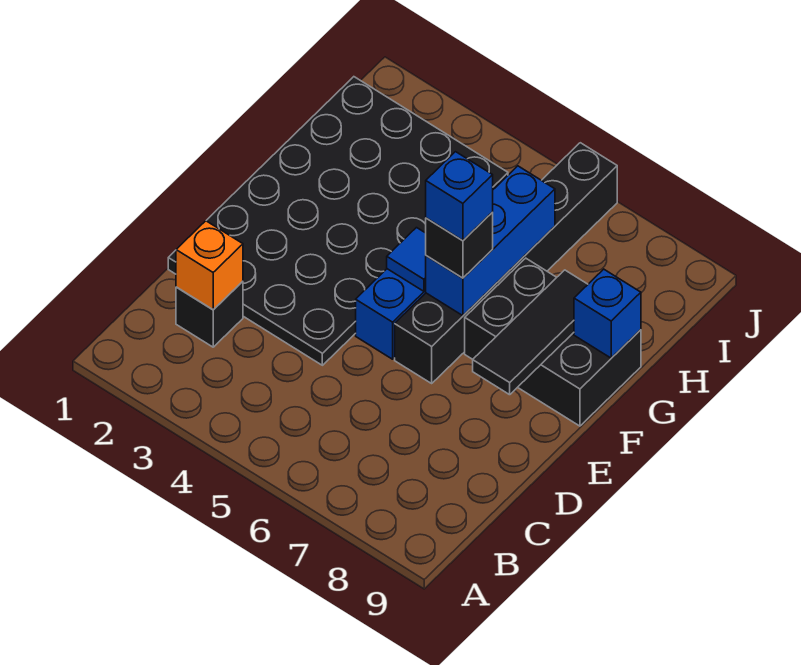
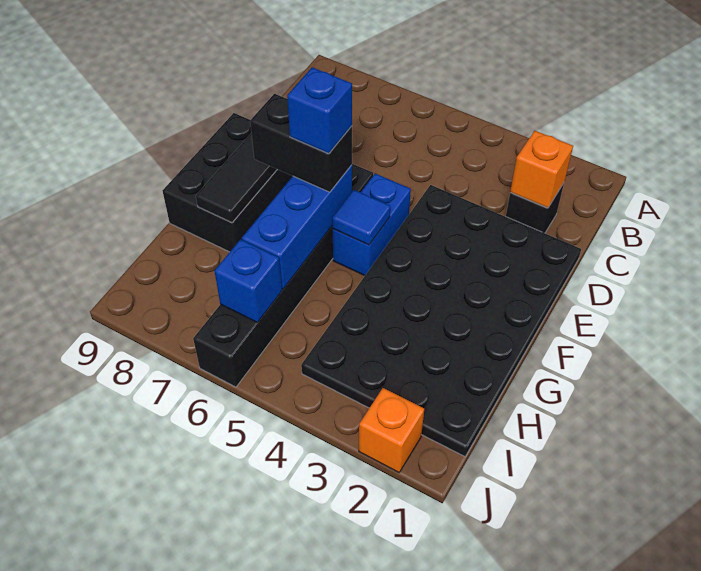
black brick F6 level 3 -> black brick F6:F7 level 3
black brick F7:G9 level 1 -> black brick E8:G9 level 1
blue brick G9 level 2 -> blue brick I6 level 2
none -> orange brick J2 level 1

